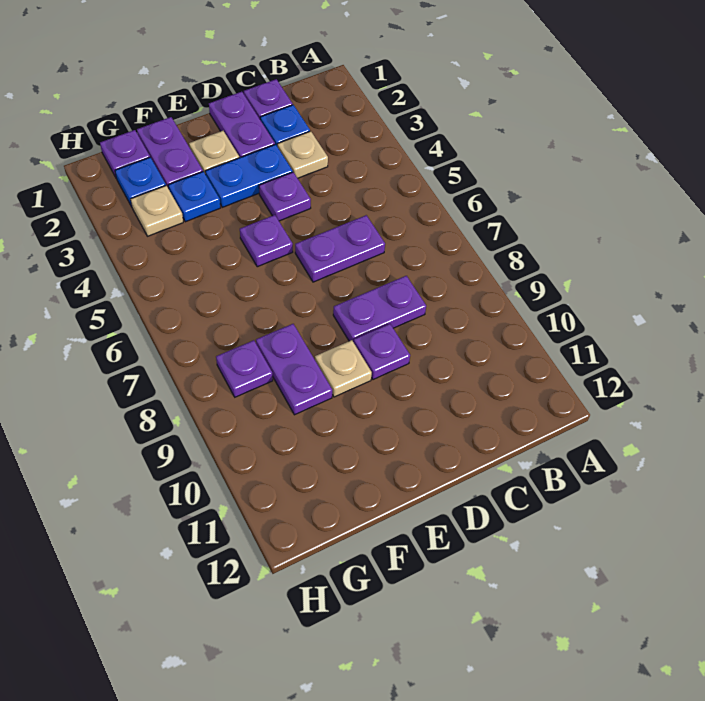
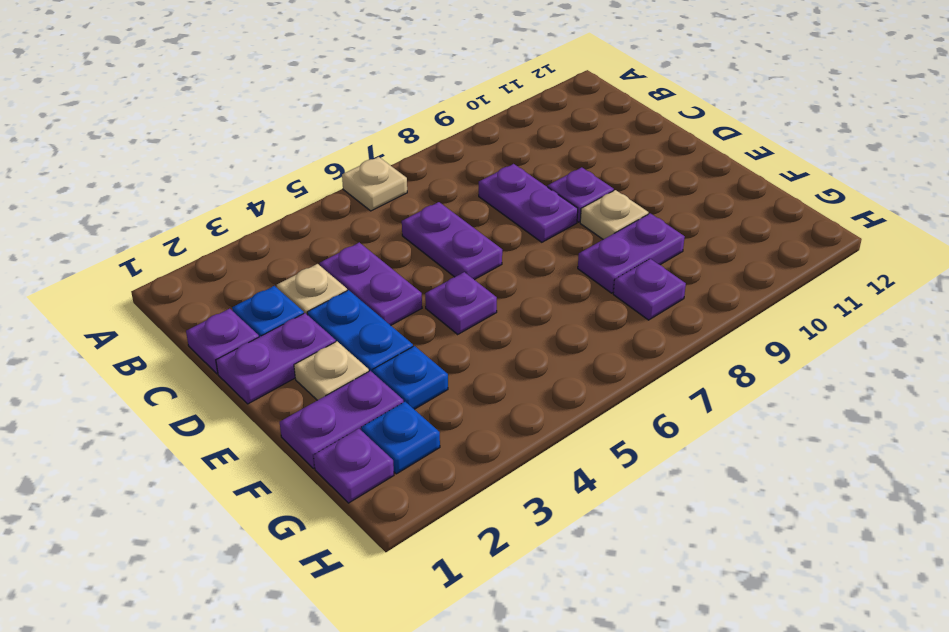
purple plate D4 level 1 -> purple plate C4:D4 level 1
tan plate G3 level 1 -> tan plate A6 level 1

